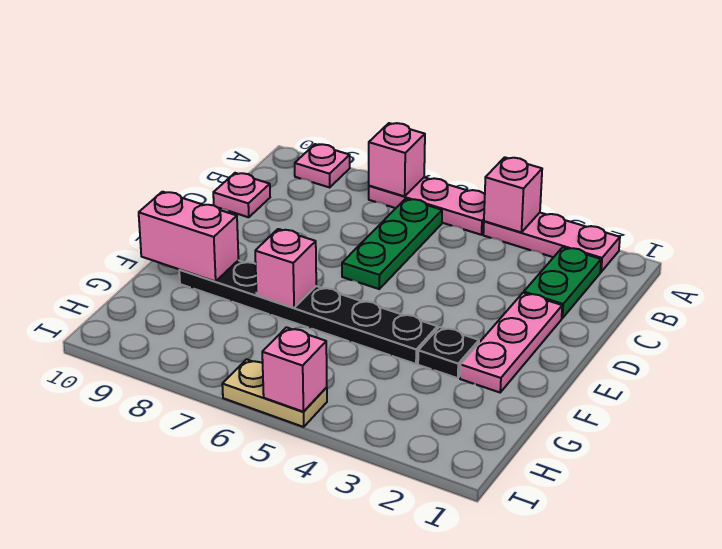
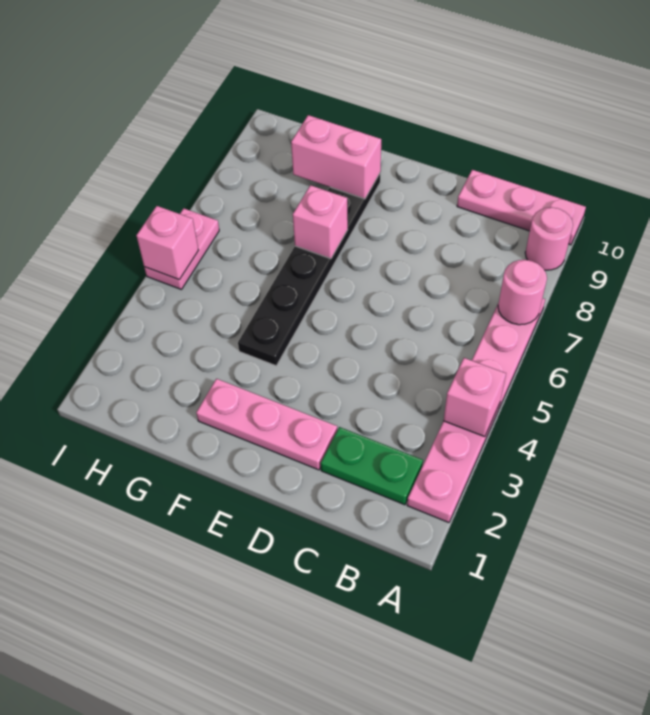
pink brick A7 level 2 -> pink round brick A7 level 2
pink plate A9 level 1 -> pink round brick A9 level 1
green plate B6:D6 level 1 -> none
pink plate C10 level 1 -> pink plate A10:C10 level 1
black plate F3 level 1 -> none
pink brick F9:F10 level 2 -> pink brick F9:G9 level 2
tan plate I5:I6 level 1 -> pink plate I5:I6 level 1

